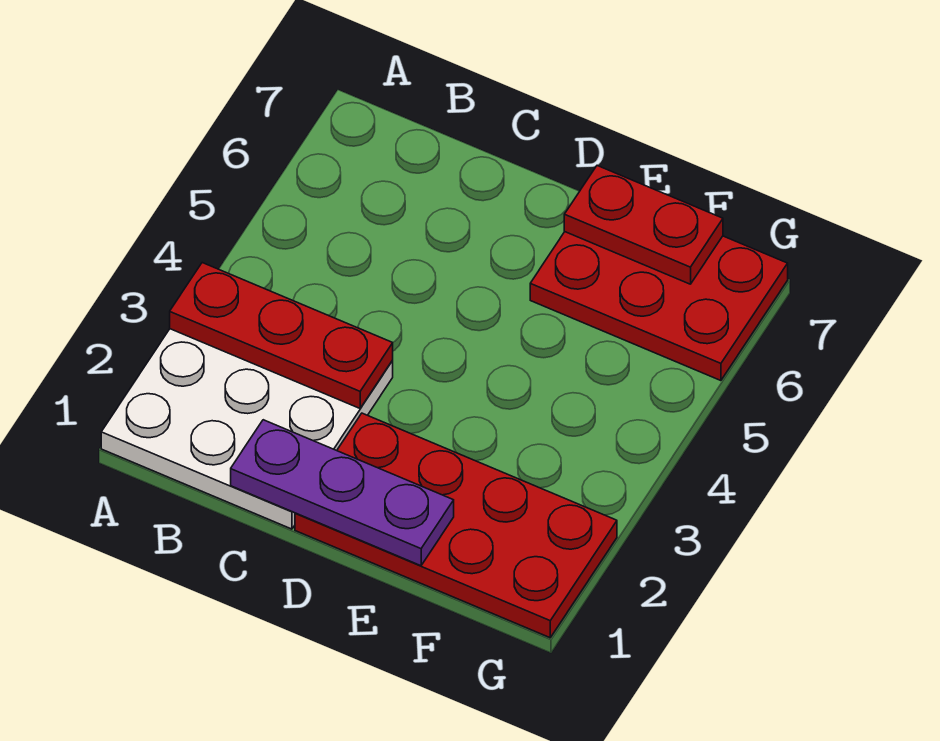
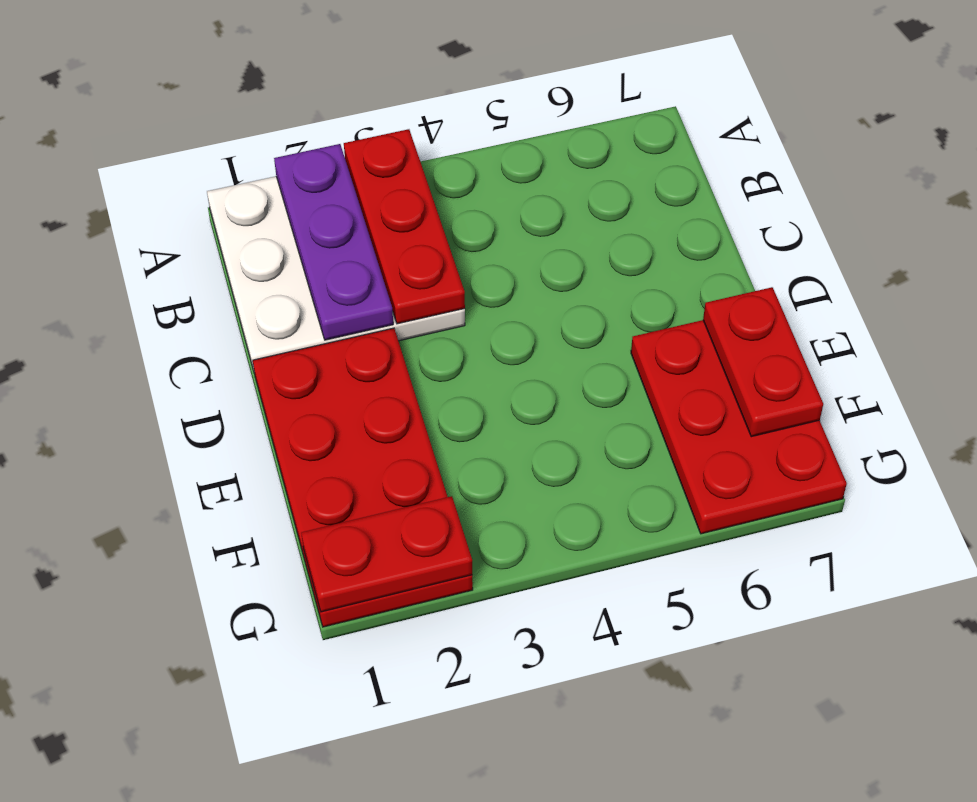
purple plate C1:E1 level 2 -> purple plate A2:C2 level 2
none -> red plate G1:G2 level 2

